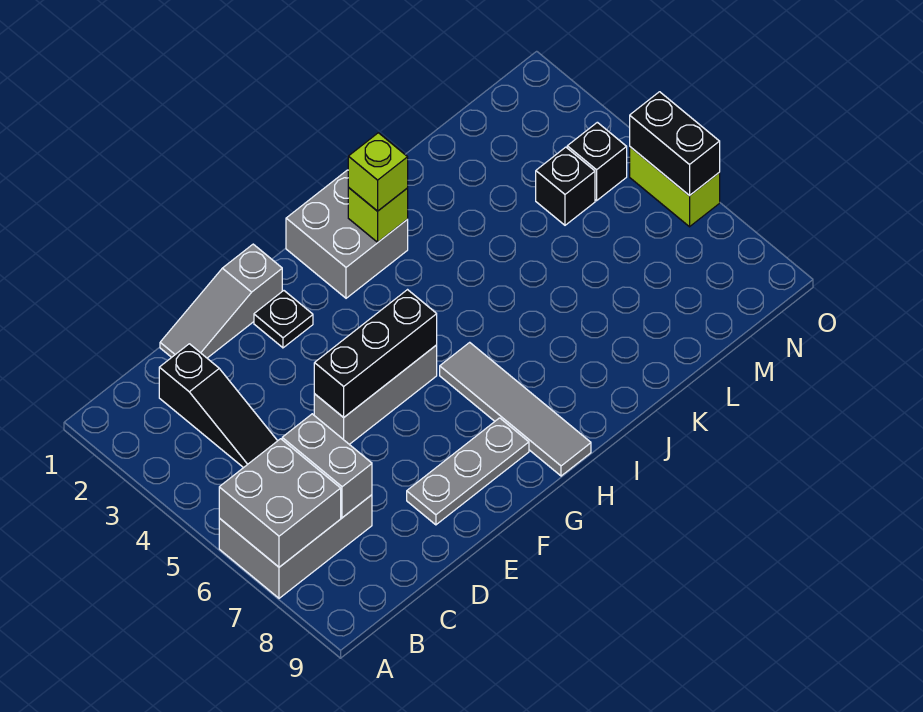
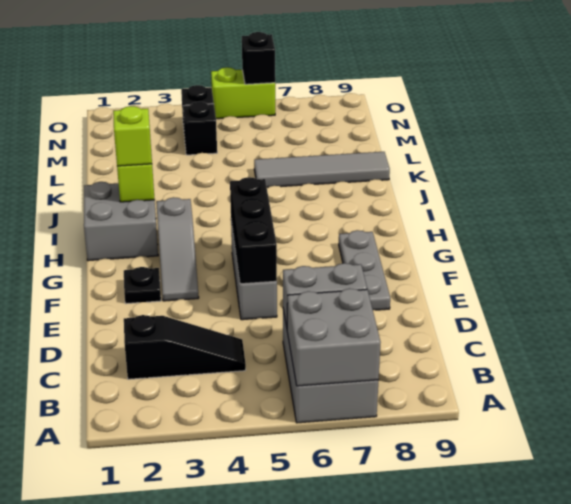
grey slope D1:F1 level 1 top F -> grey slope F3:H3 level 1 top H
grey tile H6:H9 level 1 -> grey tile K6:K9 level 1
black brick O5:O6 level 2 -> black brick O6 level 2

